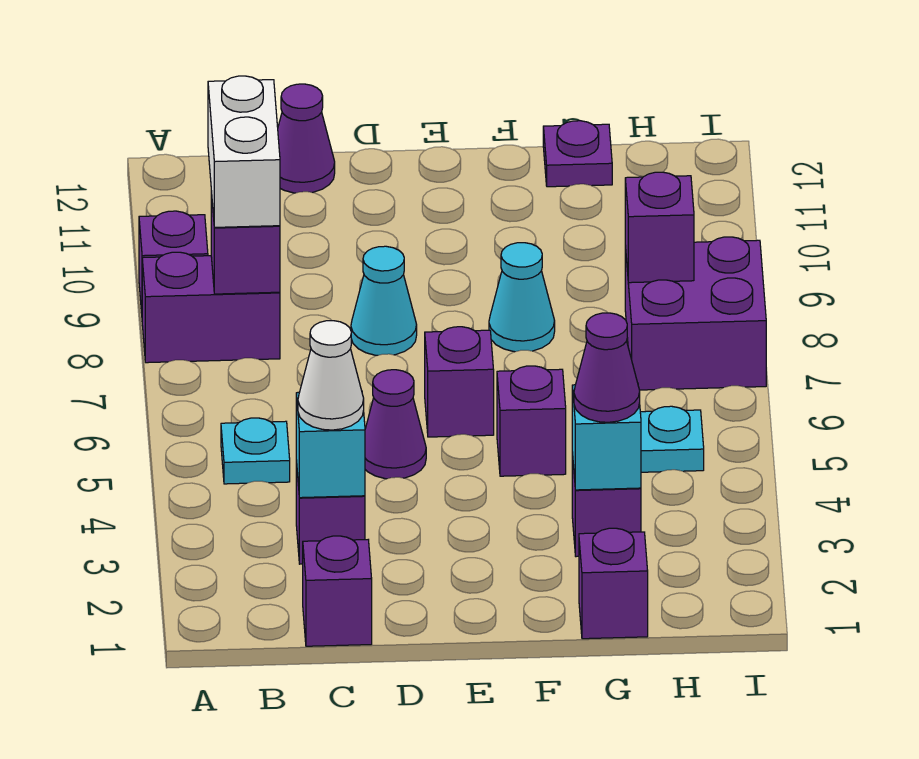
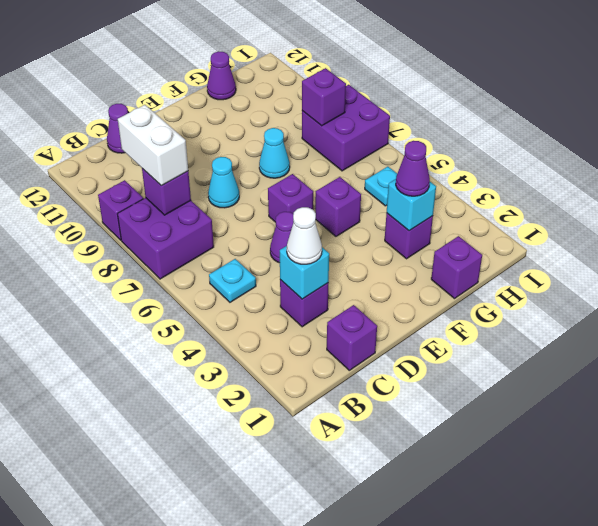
purple brick A8:B8 level 1 -> purple brick A7:B8 level 1
purple plate G12 level 1 -> purple cone G12 level 1

